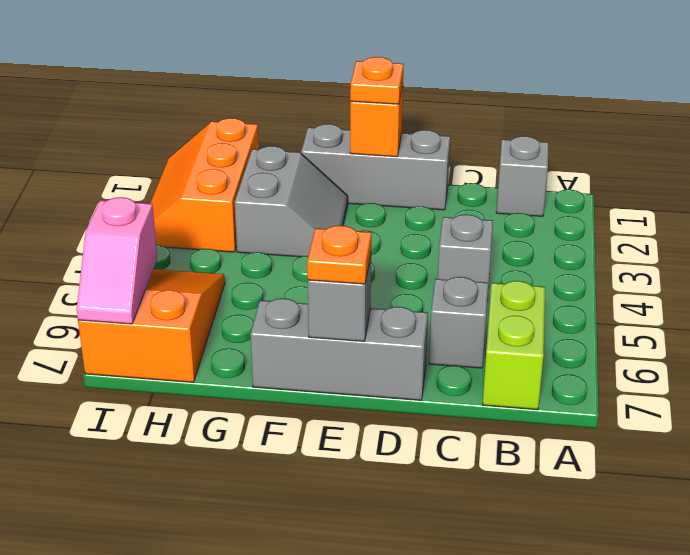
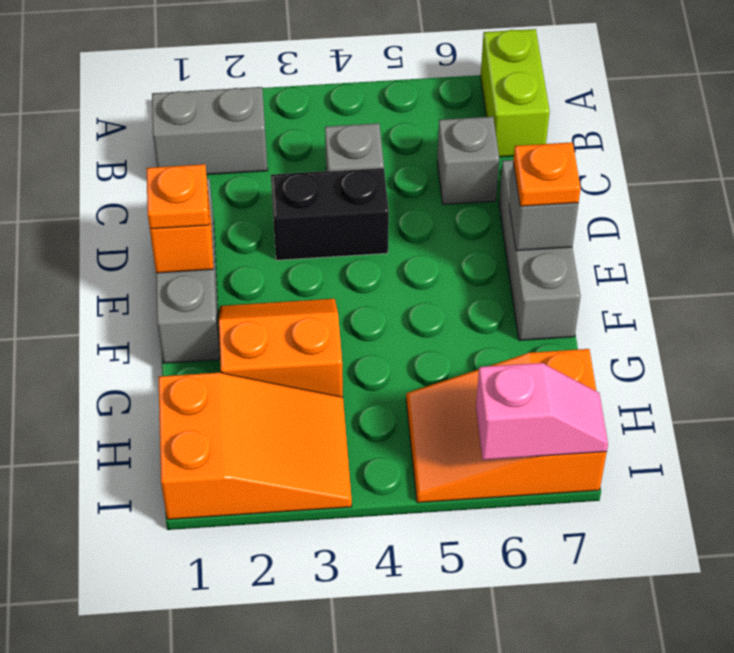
grey brick B1 level 1 -> grey brick B1:B2 level 1
lime brick B6:B7 level 1 -> lime brick A7:B7 level 1
none -> black brick D3:D4 level 1
grey slope F2:G3 level 1 top G -> orange slope F2:G3 level 1 top G
orange slope H1:I3 level 1 top H -> orange slope H1:I3 level 1 top 1

